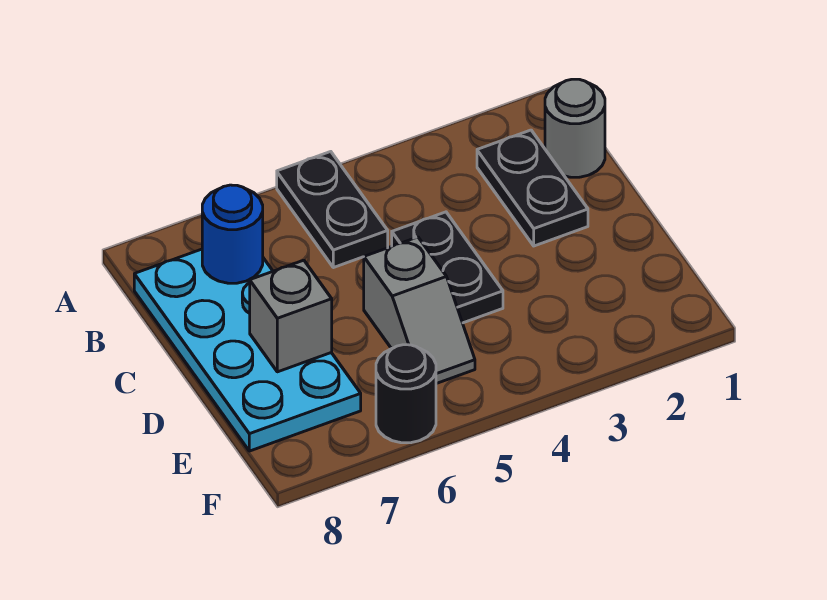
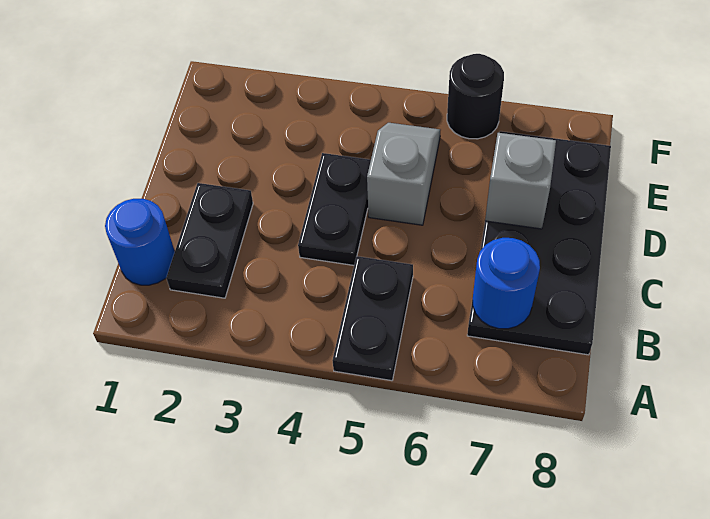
grey round brick B1 level 1 -> blue round brick B1 level 1
cyan plate B7:E8 level 1 -> black plate B7:E8 level 1

